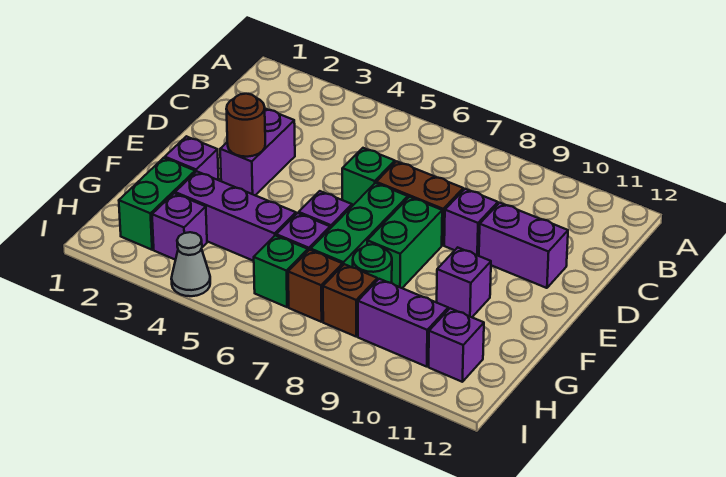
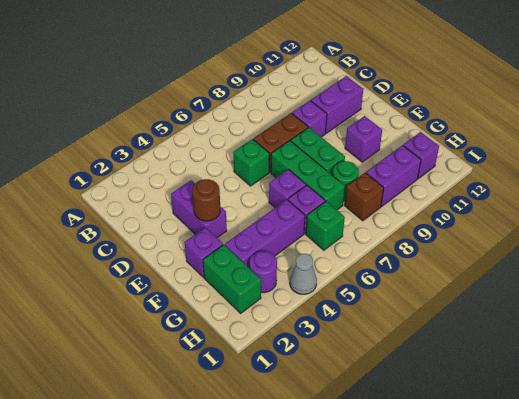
purple brick H3 level 1 -> purple round brick H3 level 1
brown brick H7 level 1 -> none

